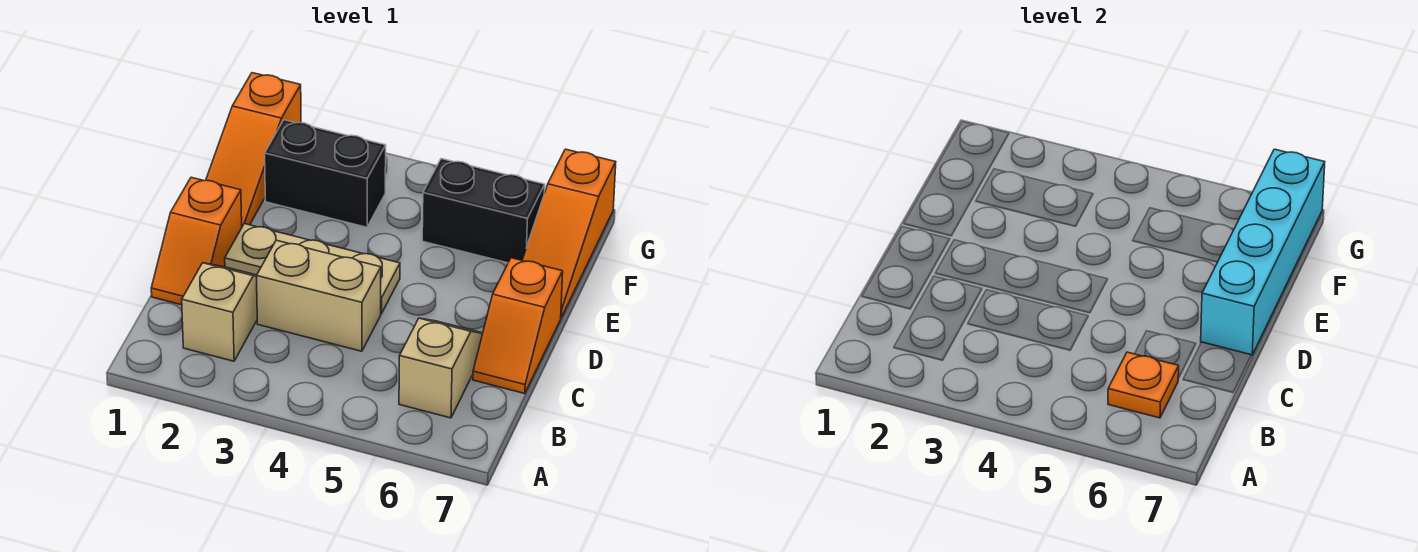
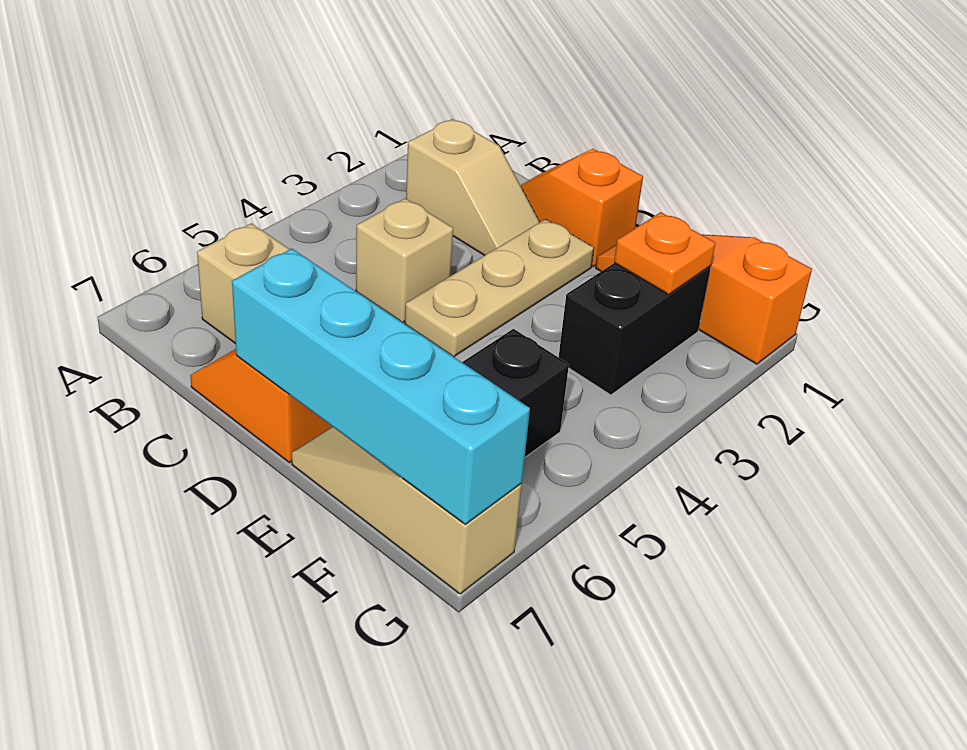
orange plate B6 level 2 -> orange plate F2 level 2
tan brick C3:C4 level 1 -> tan brick C4 level 1
orange slope E7:G7 level 1 top G -> tan slope E7:G7 level 1 top G

